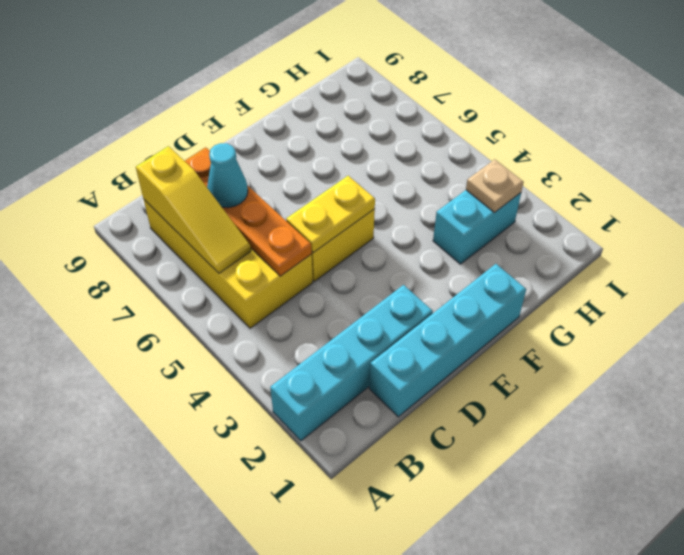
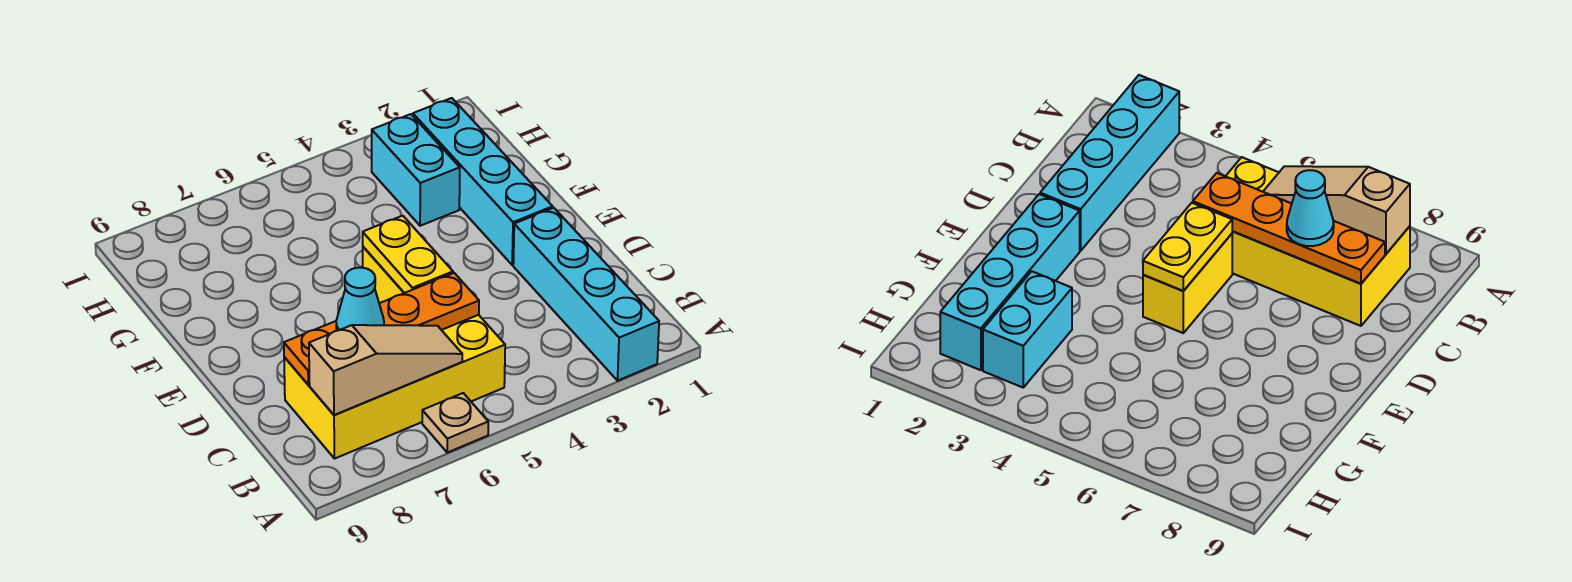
yellow slope B6:B8 level 2 top 8 -> tan slope B6:B8 level 2 top 8
cyan brick C1:F1 level 1 -> cyan brick E2:H2 level 1
tan plate H3 level 2 -> tan plate A6 level 1

